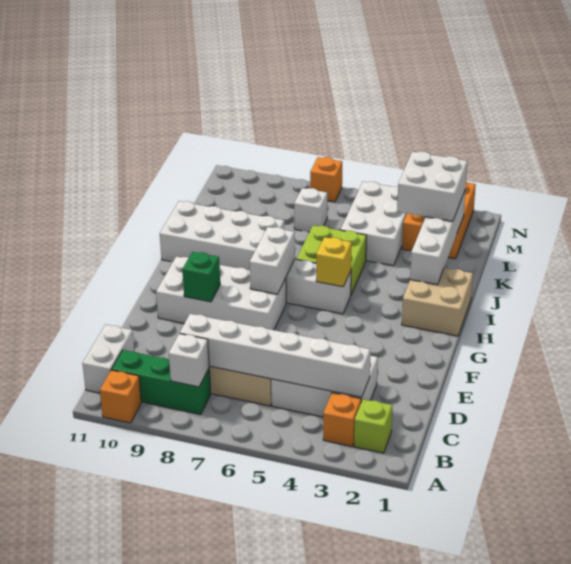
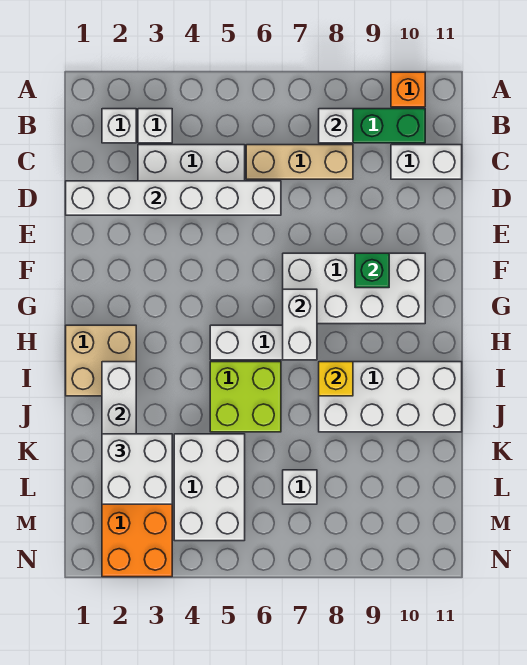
lime brick B2 level 1 -> white brick B2 level 1
orange brick B3 level 1 -> white brick B3 level 1
white brick B11:C11 level 1 -> white brick C10:C11 level 1
white brick C3:C8 level 2 -> white brick D1:D6 level 2
yellow brick H5 level 2 -> yellow brick I8 level 2
orange brick N7 level 1 -> none

